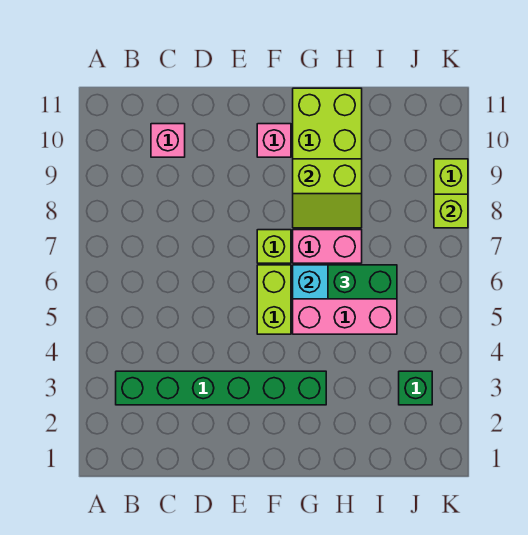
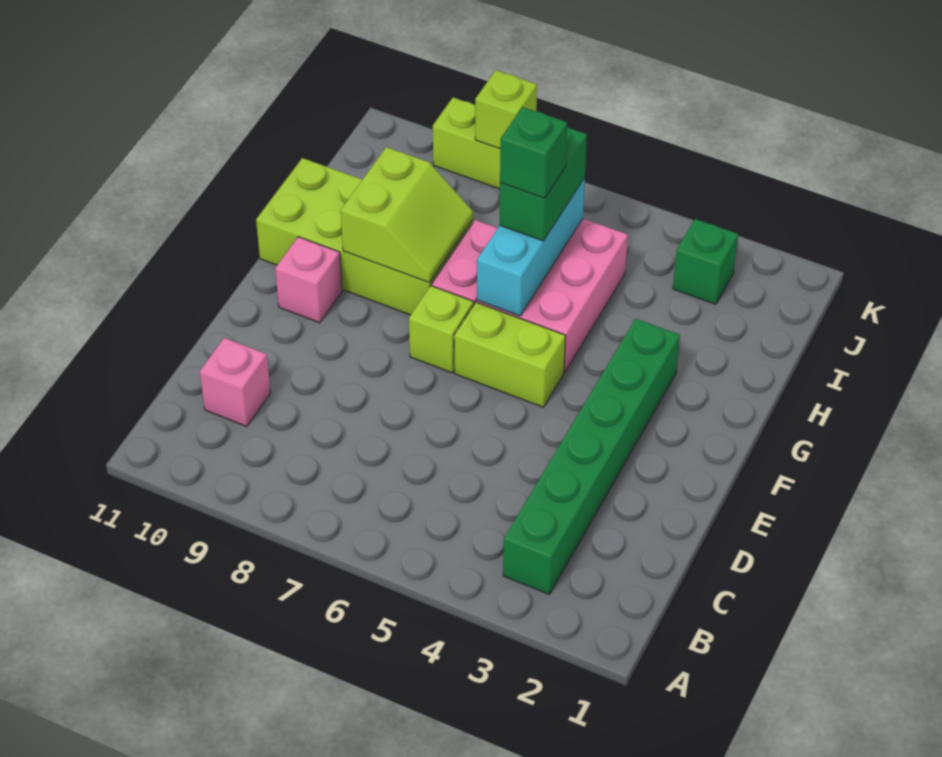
none -> green brick H6 level 4

